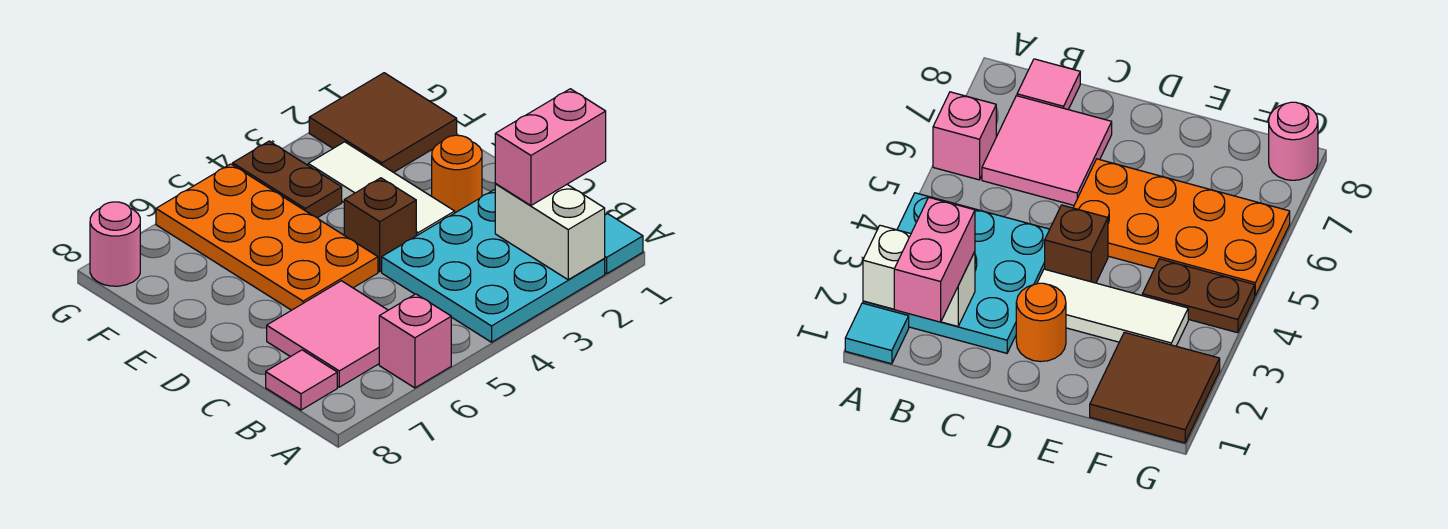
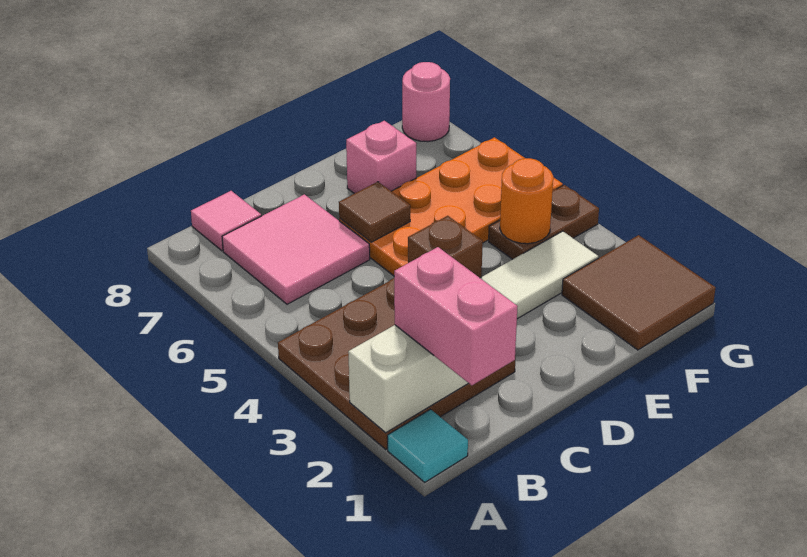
cyan plate A2:C4 level 1 -> brown plate A2:C4 level 1
pink brick A6 level 1 -> pink brick E7 level 1
orange round brick D2 level 1 -> orange round brick F4 level 2
none -> brown tile D6 level 2

